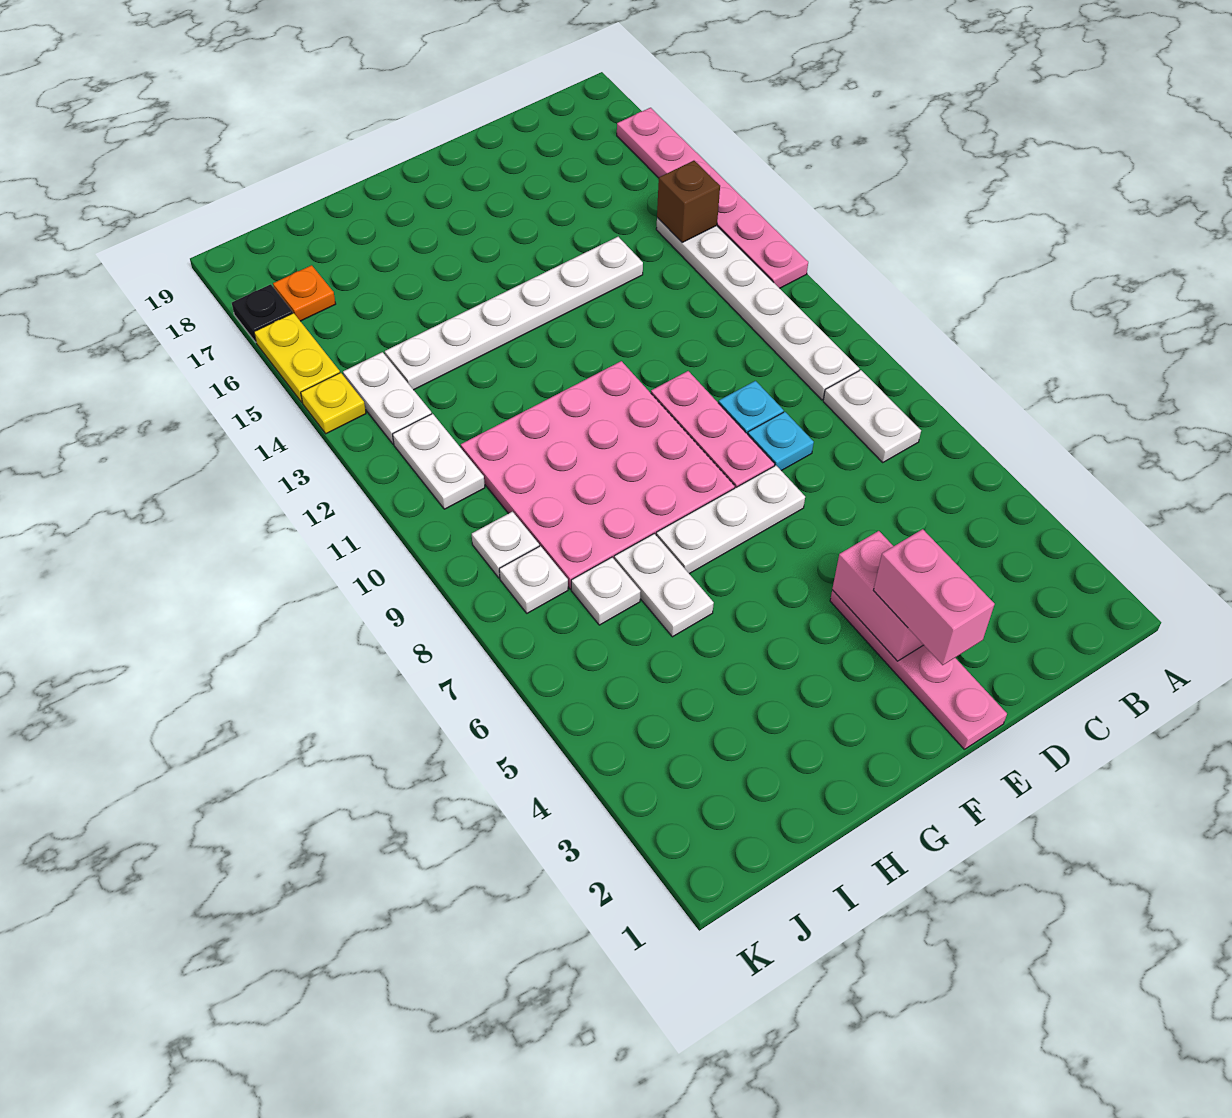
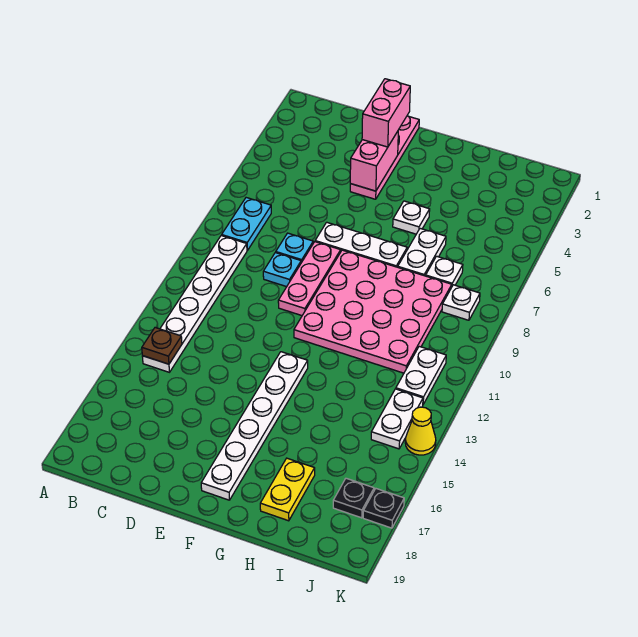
pink plate A12:A17 level 1 -> none
white plate B7:B8 level 1 -> cyan plate B7:B8 level 1
brown brick B14 level 2 -> brown plate B14 level 2
white plate D14:I14 level 1 -> white plate F13:F18 level 1
white plate J9 level 1 -> white plate G5 level 1
orange plate J17 level 1 -> black plate J17 level 1
yellow plate K14 level 1 -> yellow cone K14 level 1
yellow plate K15:K16 level 1 -> yellow plate H17:H18 level 1

